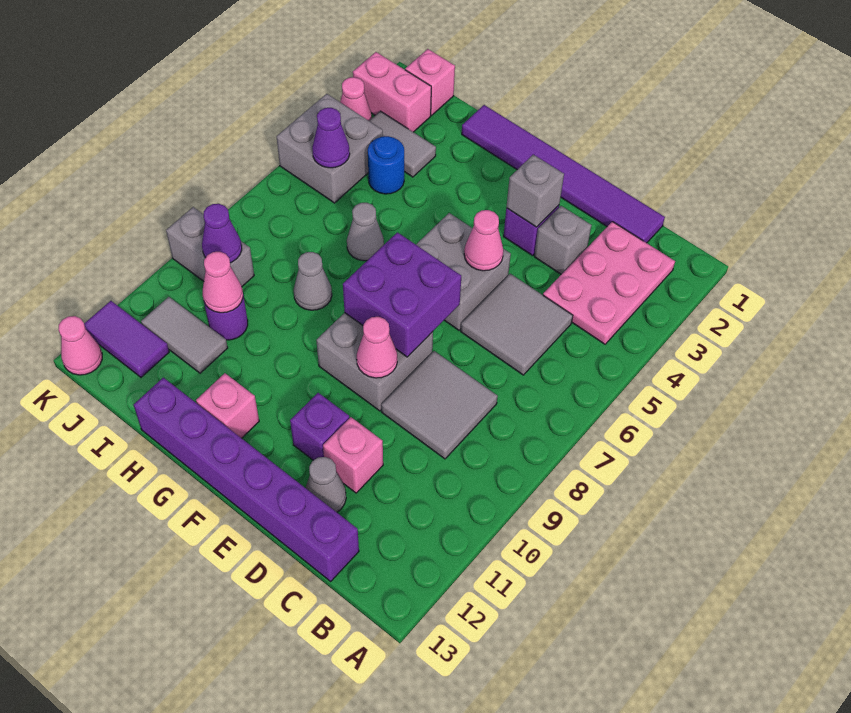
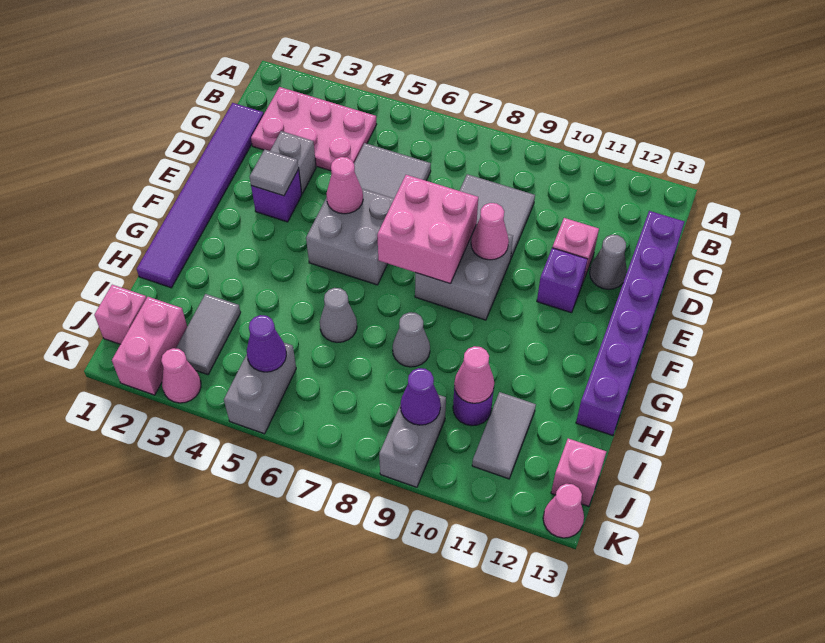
grey brick E3 level 2 -> grey tile E3 level 2
purple brick E7:F8 level 2 -> pink brick E7:F8 level 2
pink brick G12 level 1 -> pink brick J13 level 1
blue round brick I4 level 1 -> none
grey brick J4:K5 level 1 -> grey brick J5:K5 level 1
purple tile J12:K12 level 1 -> none

